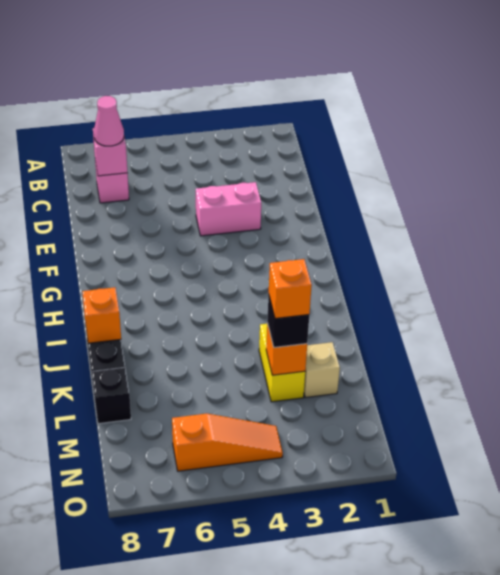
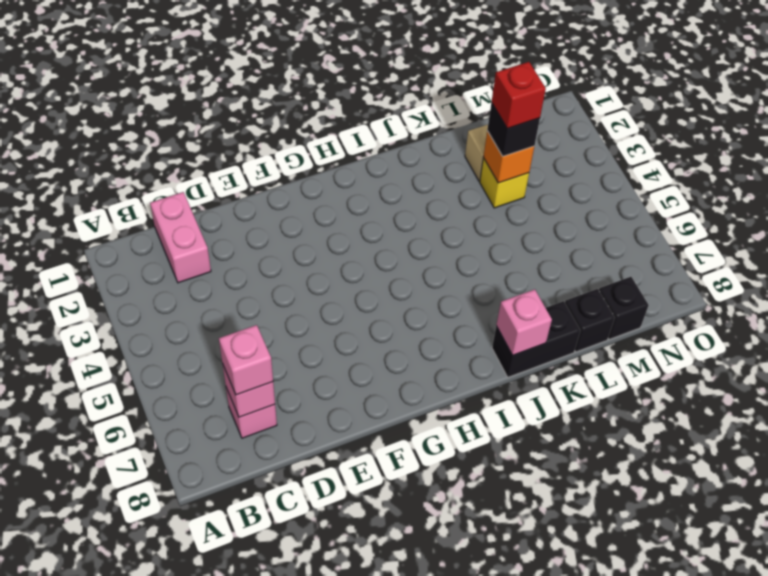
pink cone C7 level 3 -> pink brick C7 level 3
pink brick E3:E4 level 1 -> pink brick C1:C2 level 1
orange brick J8 level 2 -> pink brick J8 level 2
yellow brick K3:L3 level 1 -> yellow brick L3 level 1
orange brick L3 level 4 -> red brick L3 level 4
none -> black brick M8 level 1
orange slope N4:N6 level 1 top 6 -> none

